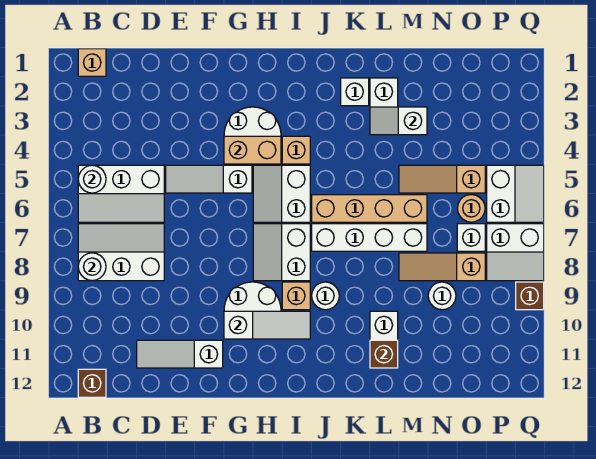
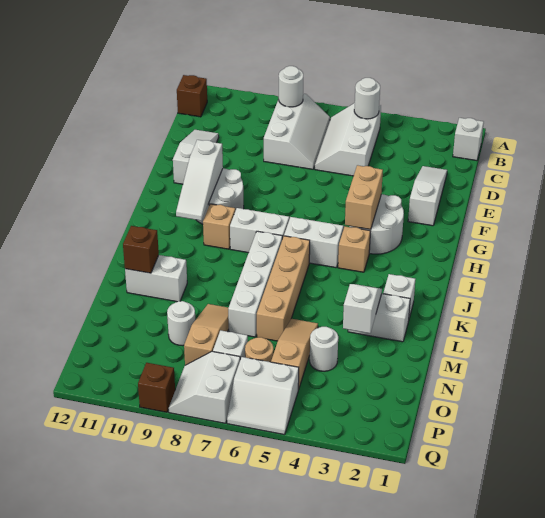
tan brick B1 level 1 -> white brick B1 level 1
white slope E5:G5 level 1 top G -> white slope D2:F2 level 1 top F
white round brick J9 level 1 -> white round brick N4 level 1

